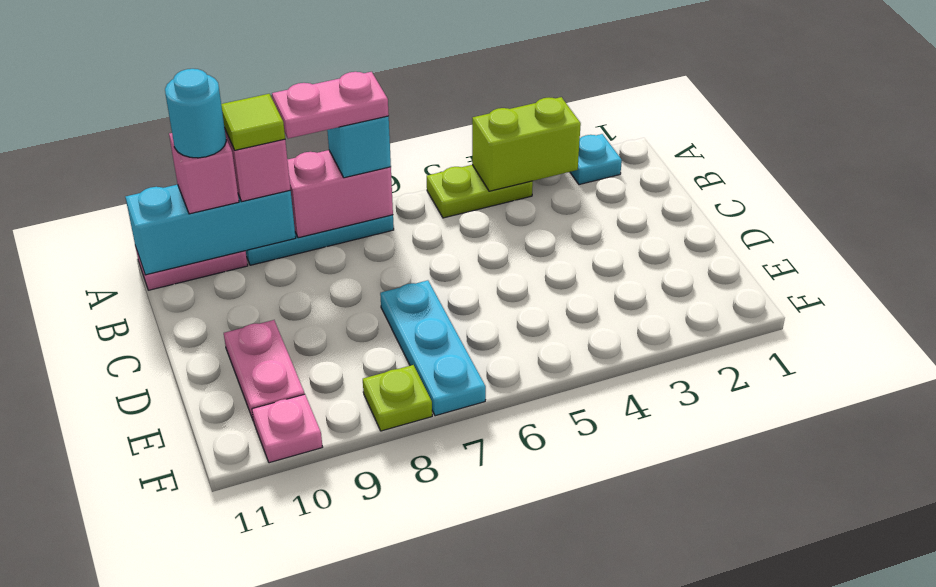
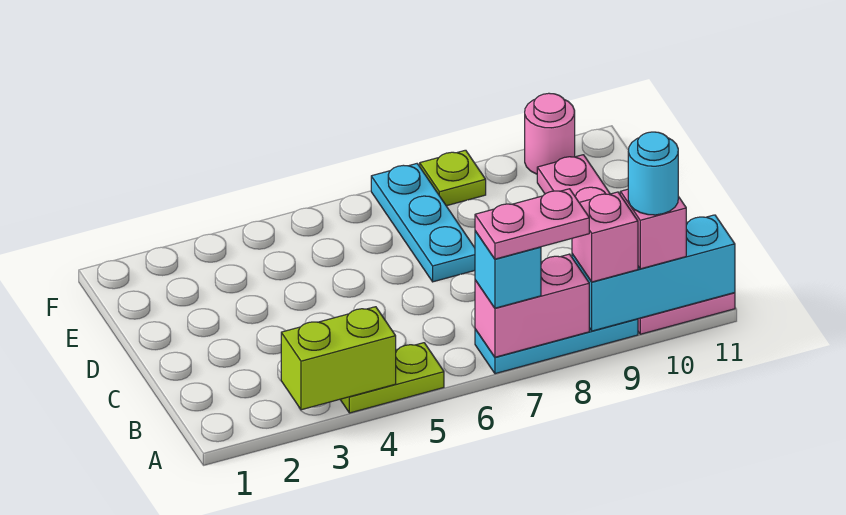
cyan plate A2 level 1 -> none
lime tile A9 level 4 -> none
pink plate F10 level 1 -> pink round brick F10 level 1

